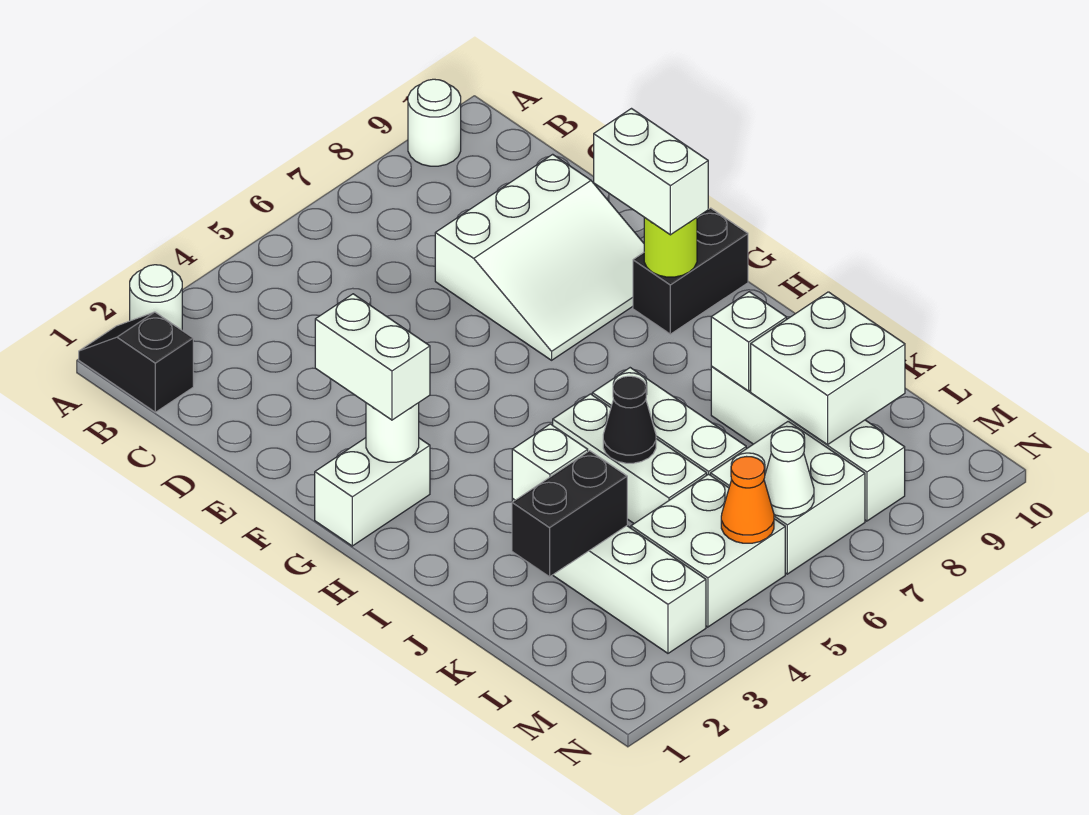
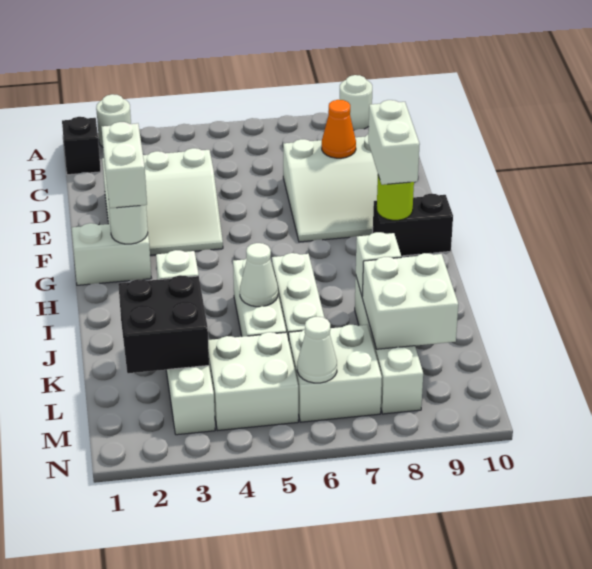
none -> white slope D2:F4 level 1 top D
black cone J5 level 2 -> white cone J5 level 2
black brick K2:K3 level 2 -> black brick K2:L3 level 2
orange cone M5 level 2 -> orange cone D8 level 2

